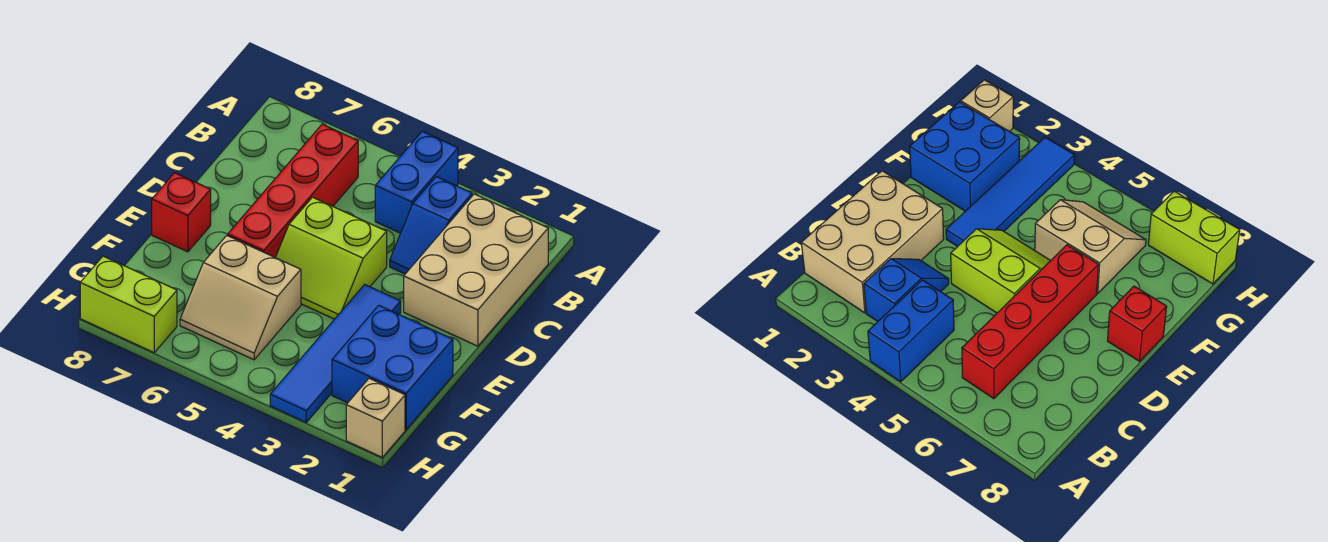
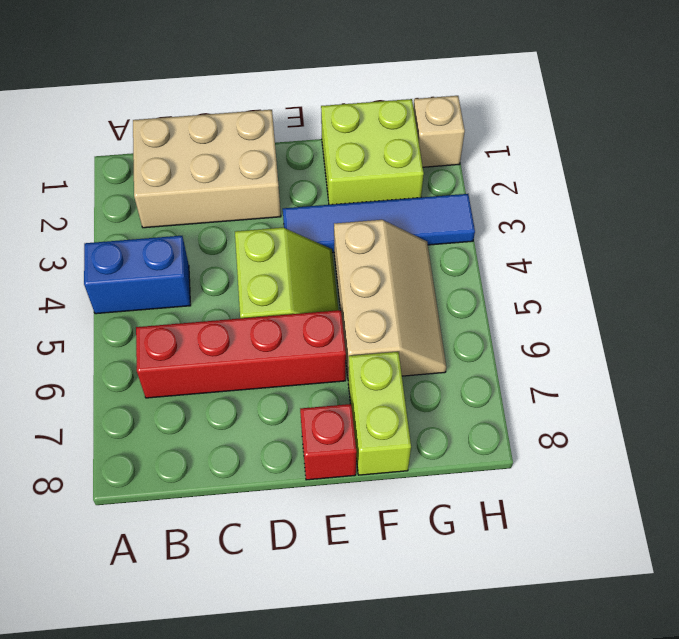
blue slope B3:C3 level 1 top B -> none
blue brick F1:G2 level 1 -> lime brick F1:G2 level 1
tan slope F5:G6 level 1 top F -> tan slope F4:G6 level 1 top F
lime brick H7:H8 level 1 -> lime brick F7:F8 level 1

